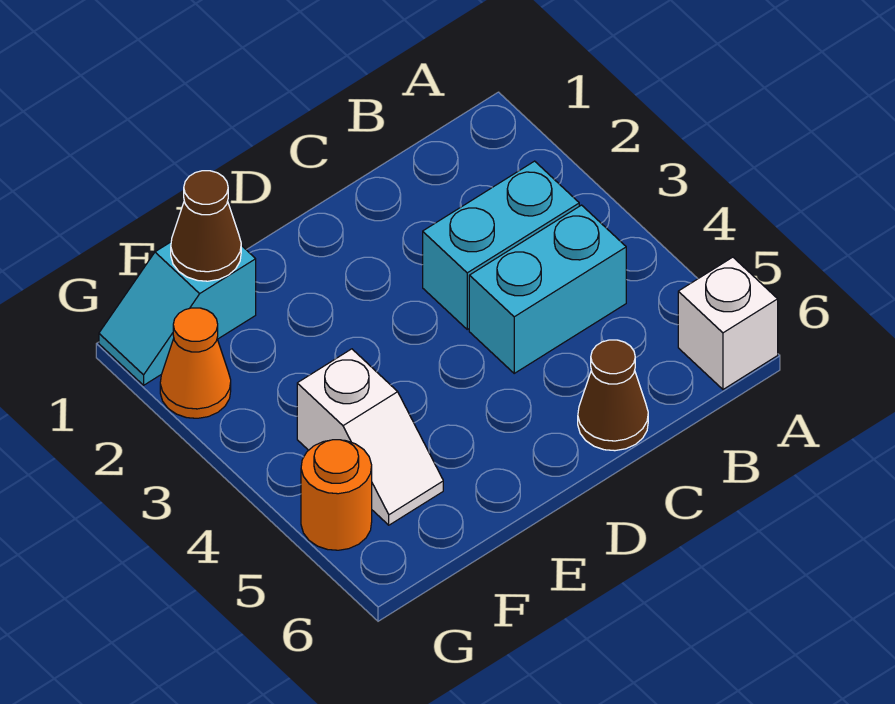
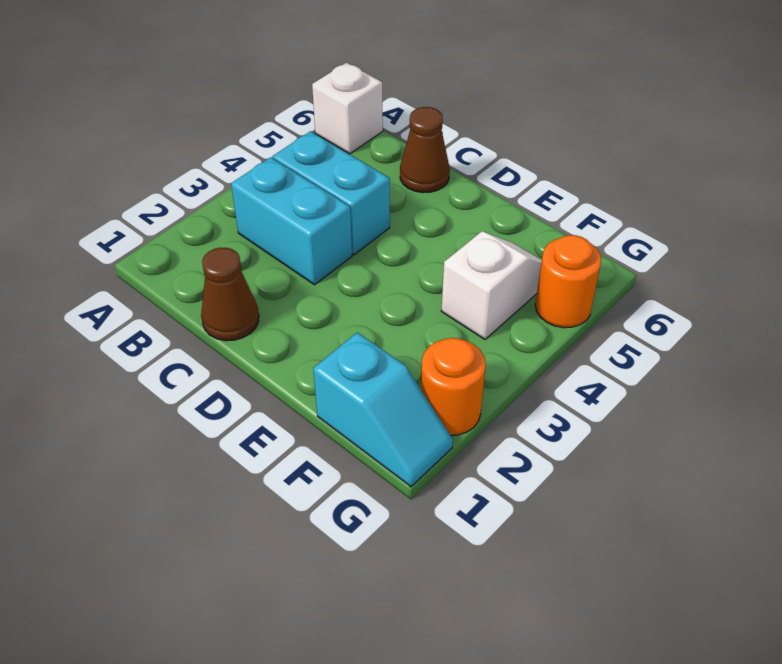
brown cone F1 level 2 -> brown cone C1 level 1
orange cone G2 level 1 -> orange round brick G2 level 1

